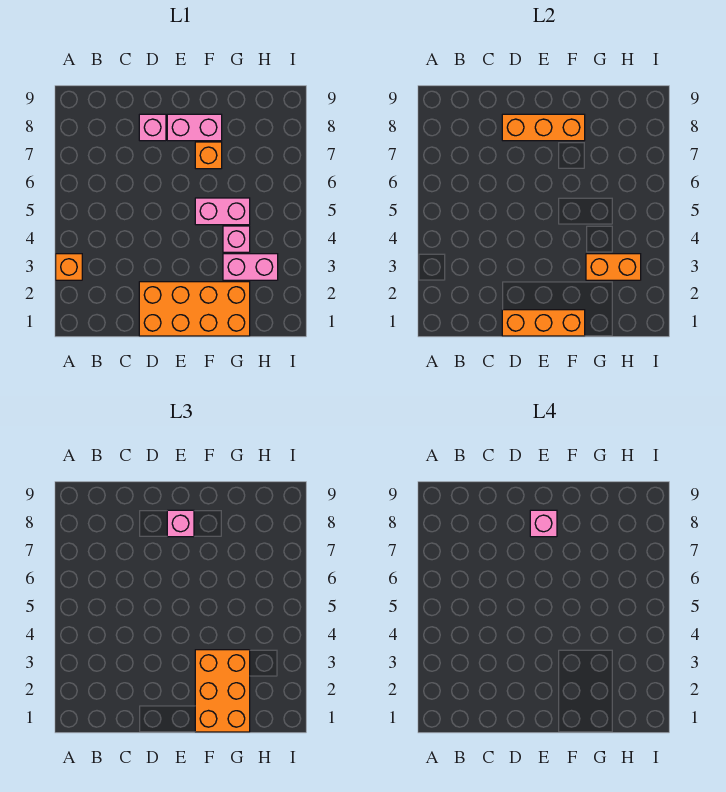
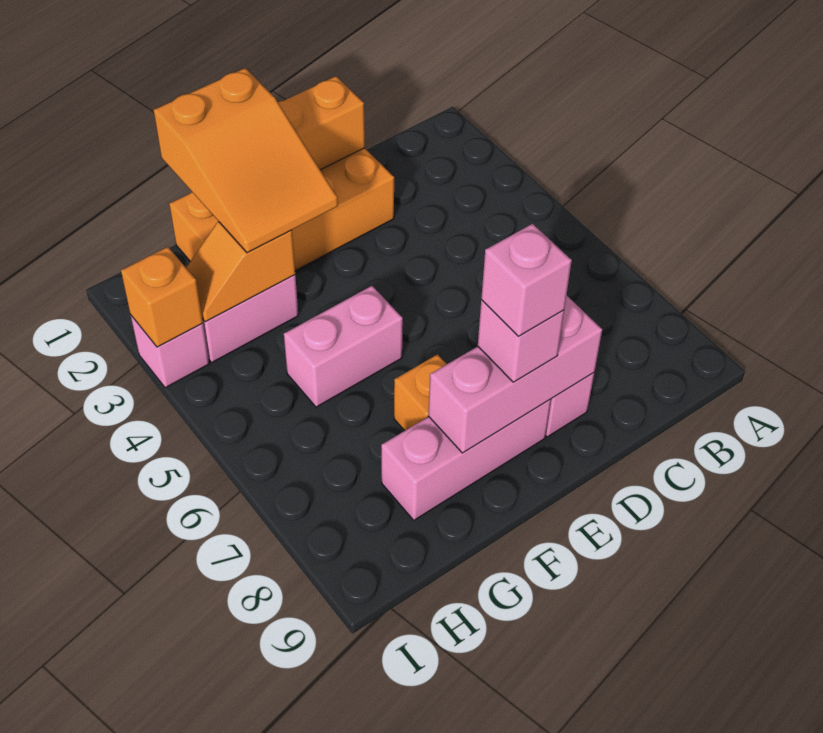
orange brick A3 level 1 -> orange brick I3 level 2
orange brick D8:F8 level 2 -> pink brick D8:F8 level 2
pink brick E8:F8 level 1 -> pink brick E8:G8 level 1
orange brick F1:G3 level 3 -> orange slope F1:G3 level 3 top 1
orange brick G3:H3 level 2 -> orange slope G3:H3 level 2 top G
pink brick G4 level 1 -> pink brick I3 level 1

